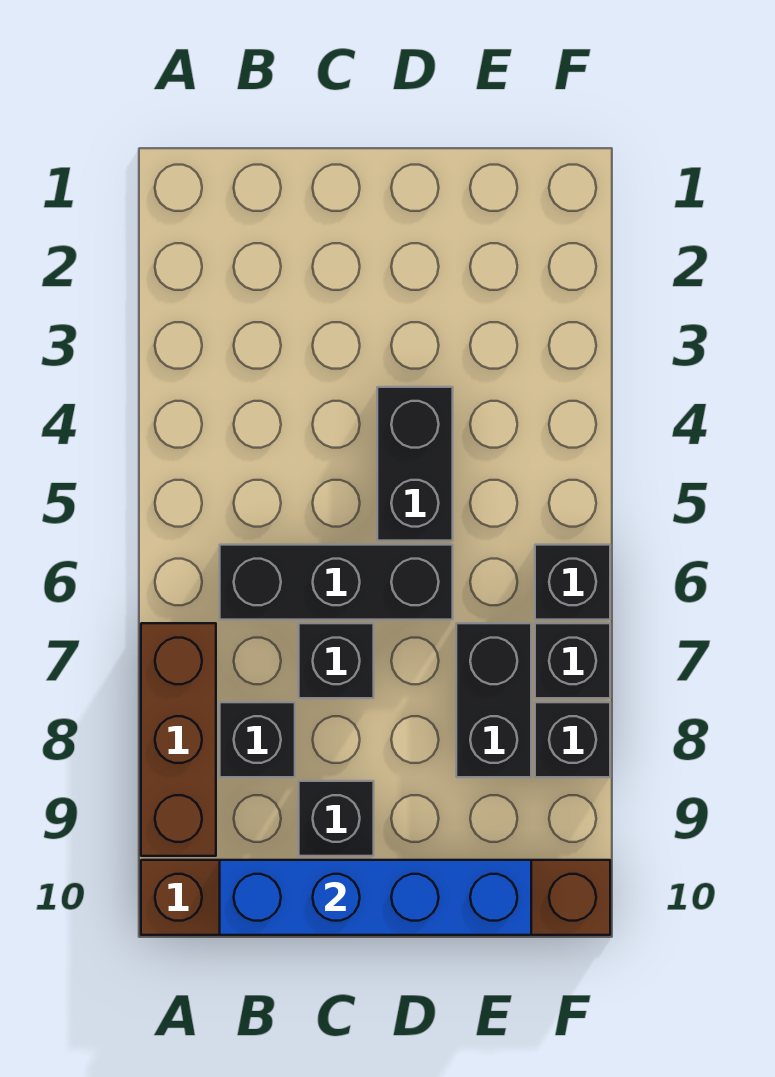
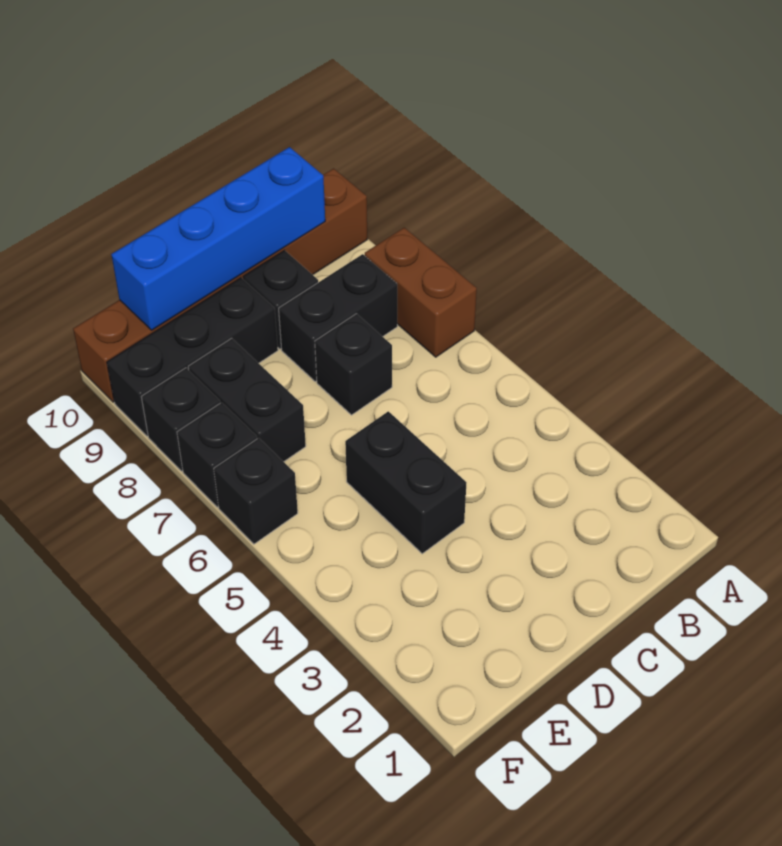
brown brick A7:A9 level 1 -> brown brick A7:A8 level 1
black brick B6:D6 level 1 -> black brick D9:F9 level 1
black brick B8 level 1 -> black brick B8:C8 level 1

